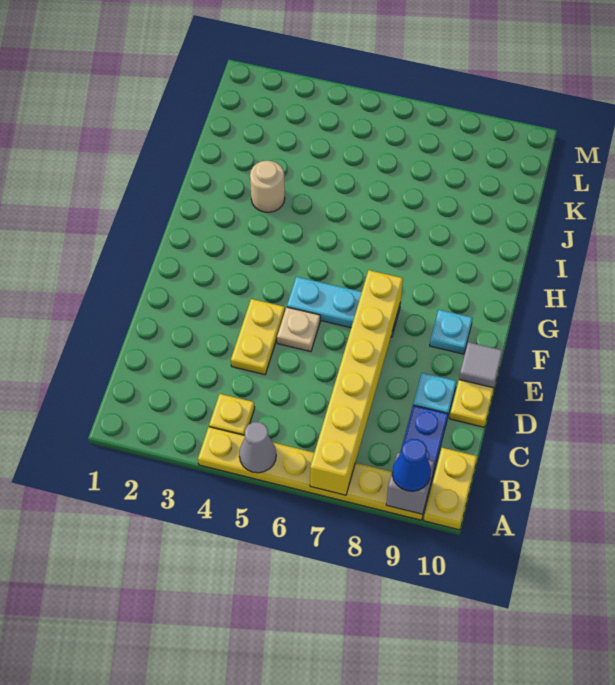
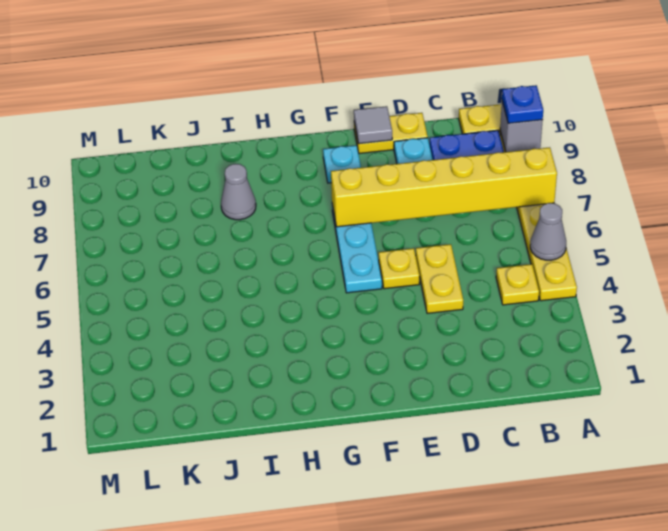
blue cone A9 level 3 -> blue plate A9 level 3
yellow plate D4:E4 level 1 -> yellow plate D4:D5 level 1
tan plate E5 level 1 -> yellow plate E5 level 1
tan round brick I3 level 1 -> none
none -> grey cone I8 level 1

